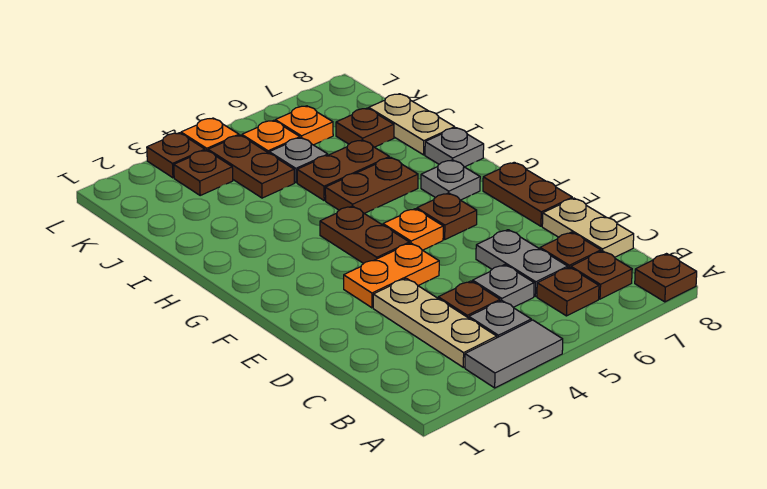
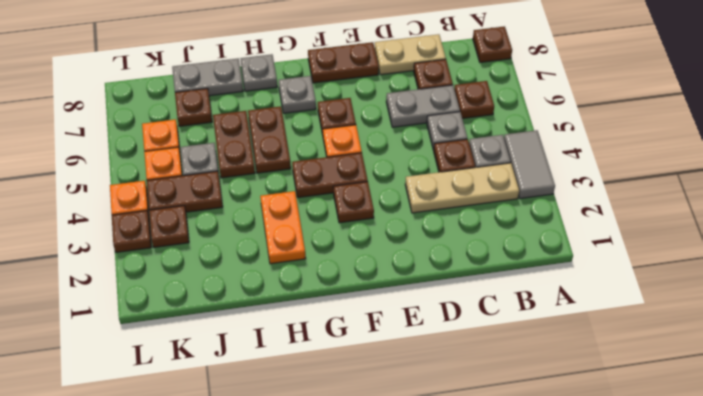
brown plate B7 level 1 -> brown plate F3 level 1
orange plate E3:E4 level 1 -> orange plate H2:H3 level 1
tan plate I8:J8 level 1 -> grey plate I8:J8 level 1

